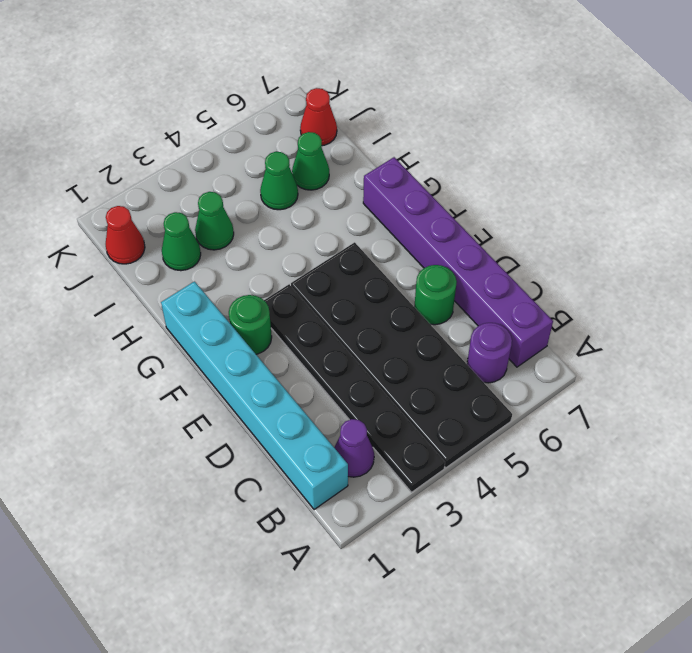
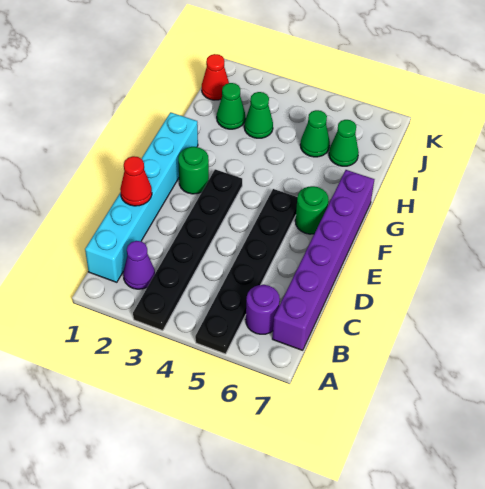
black plate A4:F5 level 1 -> black plate A5:F5 level 1
green round brick D6 level 1 -> green round brick F6 level 1
red cone J7 level 1 -> red cone D1 level 2

